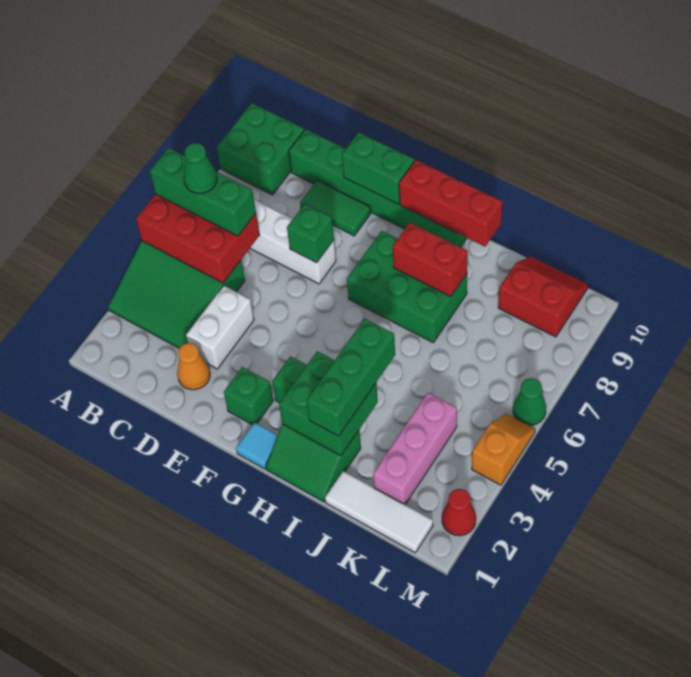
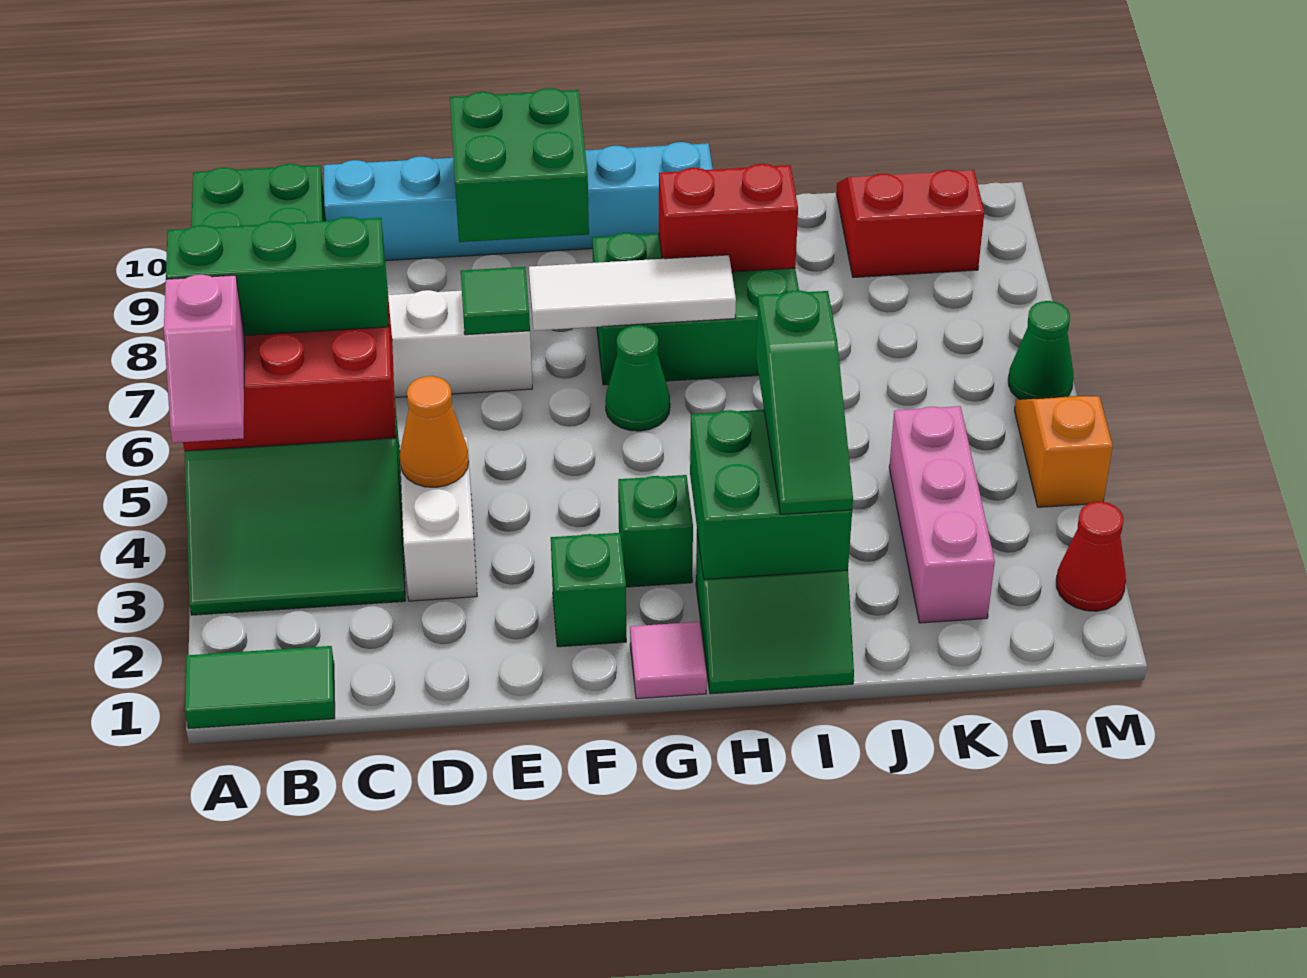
none -> pink slope A4:A5 level 3 top 5
green cone B6 level 4 -> green cone G6 level 1
green brick C10:H10 level 1 -> cyan brick C10:H10 level 1
orange cone D2 level 1 -> orange cone D4 level 2
green tile D9:E9 level 1 -> green tile A1:B1 level 1
green brick E7 level 2 -> green tile E7 level 2
green brick E10:F10 level 2 -> green brick E9:F10 level 2
cyan tile G1 level 1 -> pink tile G1 level 1
red brick G10:I10 level 2 -> none
green brick I2:I4 level 3 -> green slope I2:I4 level 3 top 4
white tile J1:L1 level 1 -> white tile F7:H7 level 2

